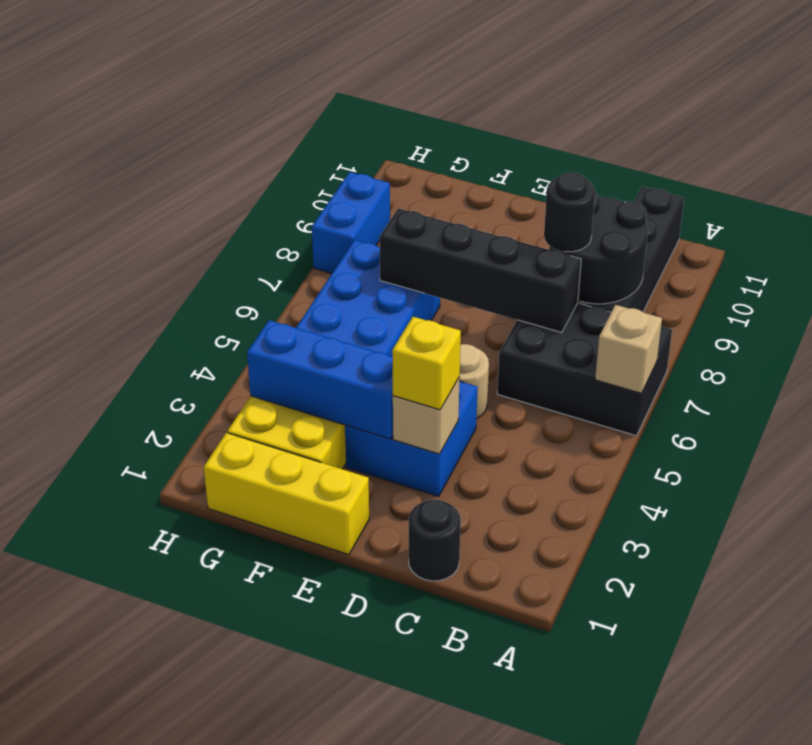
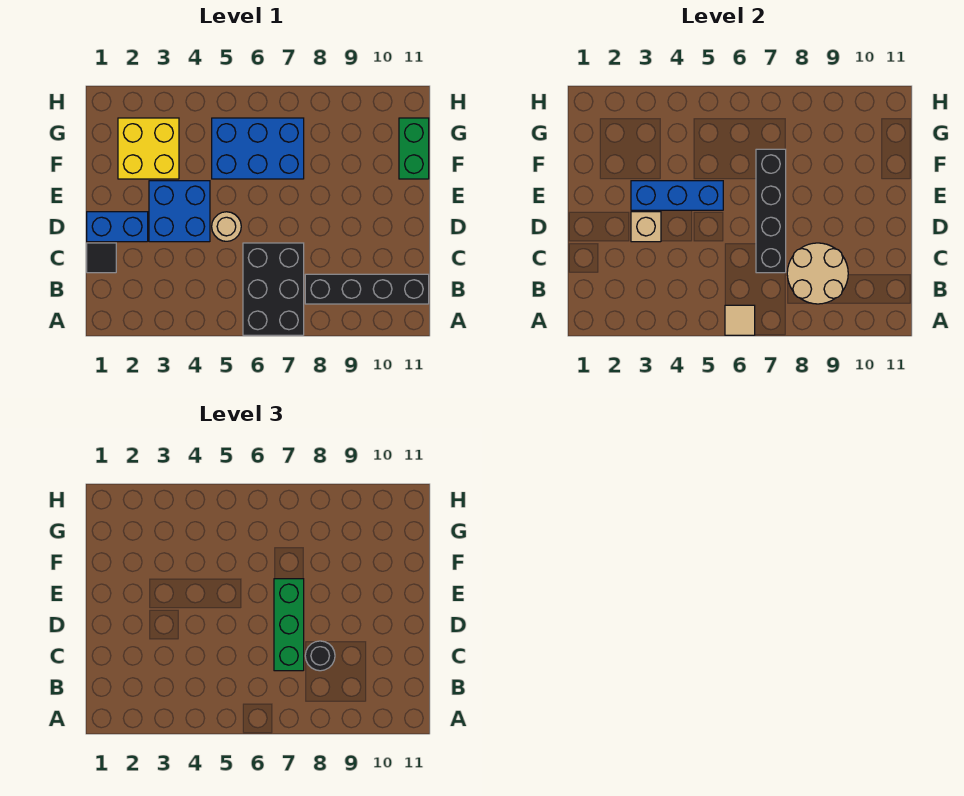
tan brick A6 level 2 -> tan tile A6 level 2
black round brick B8:C9 level 2 -> tan round brick B8:C9 level 2
black round brick C1 level 1 -> black tile C1 level 1
none -> green brick C7:E7 level 3
yellow brick D3 level 3 -> none
yellow brick E1:G1 level 1 -> none
blue brick E3:G3 level 2 -> blue brick E3:E5 level 2
none -> green brick F11:G11 level 1
blue brick H8:H9 level 1 -> blue brick D1:D2 level 1

